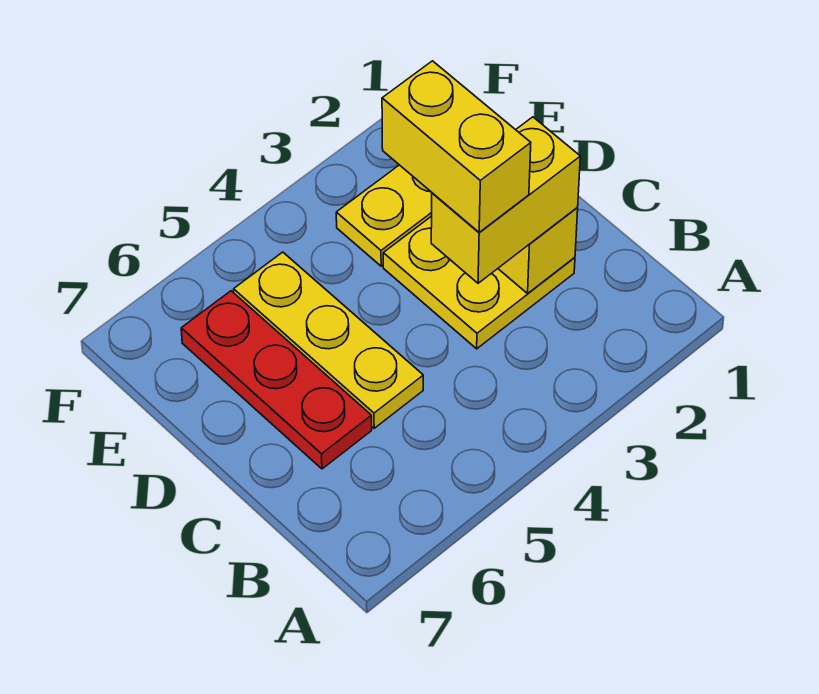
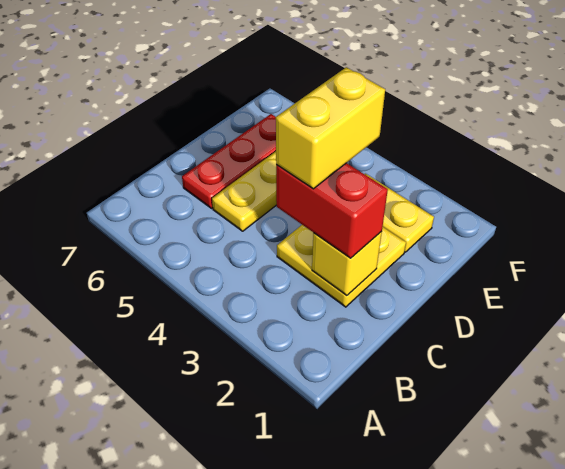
yellow brick C2:C3 level 3 -> red brick C2:C3 level 3

